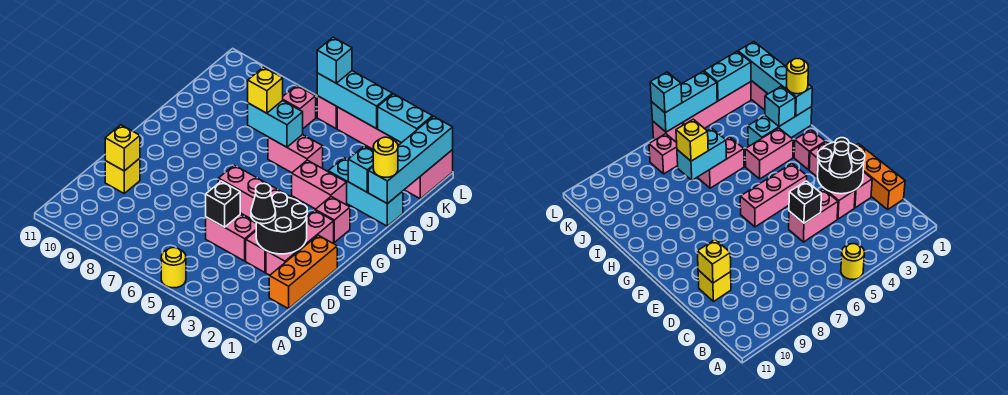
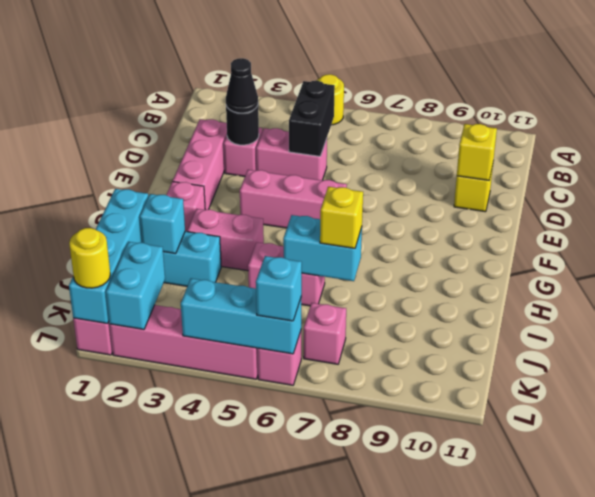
orange brick C1:E1 level 1 -> none
black round brick D2:E3 level 2 -> black round brick D3 level 2
black brick D5 level 2 -> black brick C5:D5 level 2
yellow round brick I1 level 3 -> yellow round brick L1 level 3
cyan brick L2:L3 level 2 -> cyan brick K2:L2 level 2

